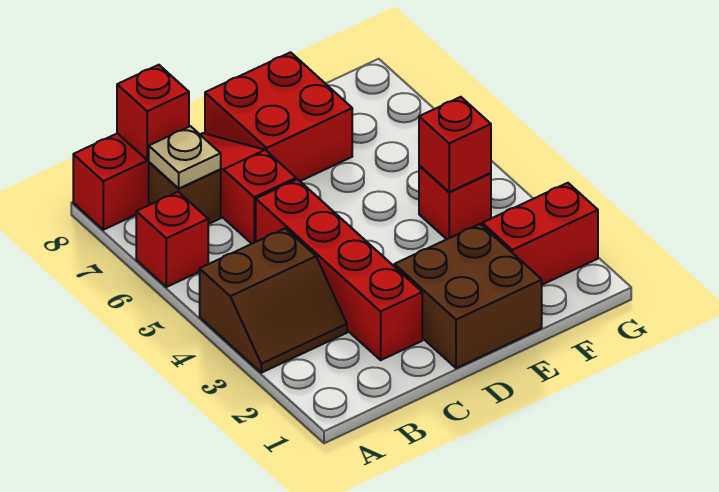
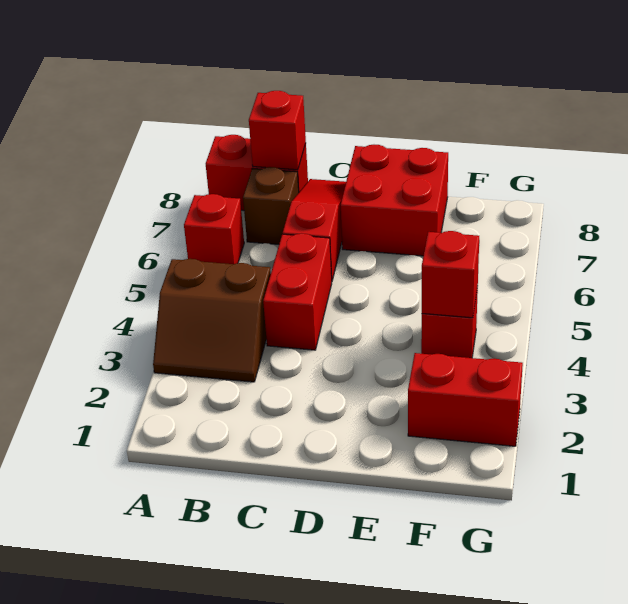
tan plate B7 level 2 -> none
red brick C2:C5 level 1 -> red brick C4:C5 level 1
brown brick D1:E2 level 1 -> none

